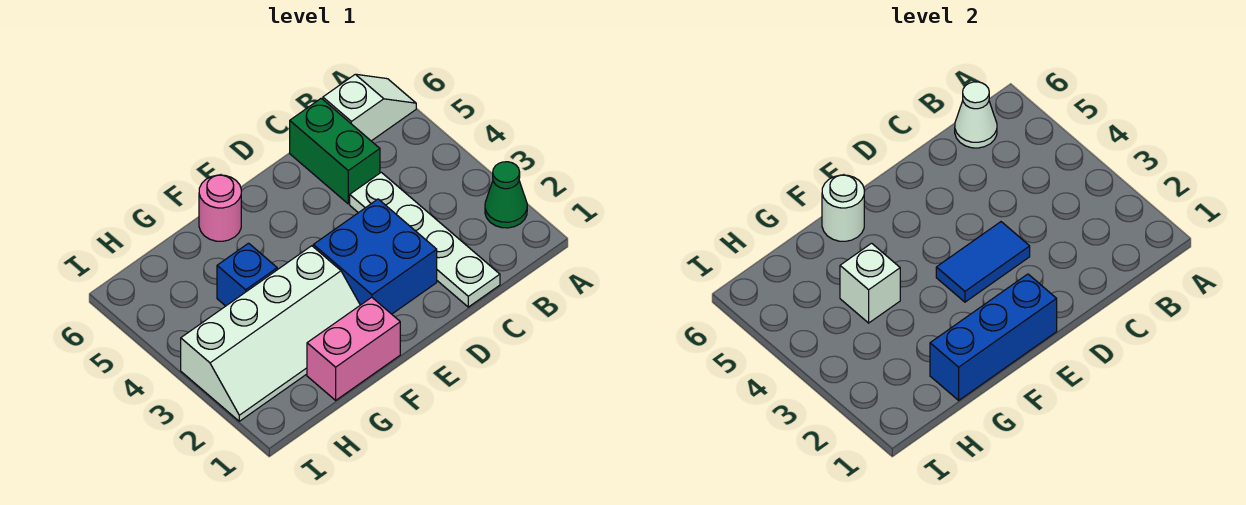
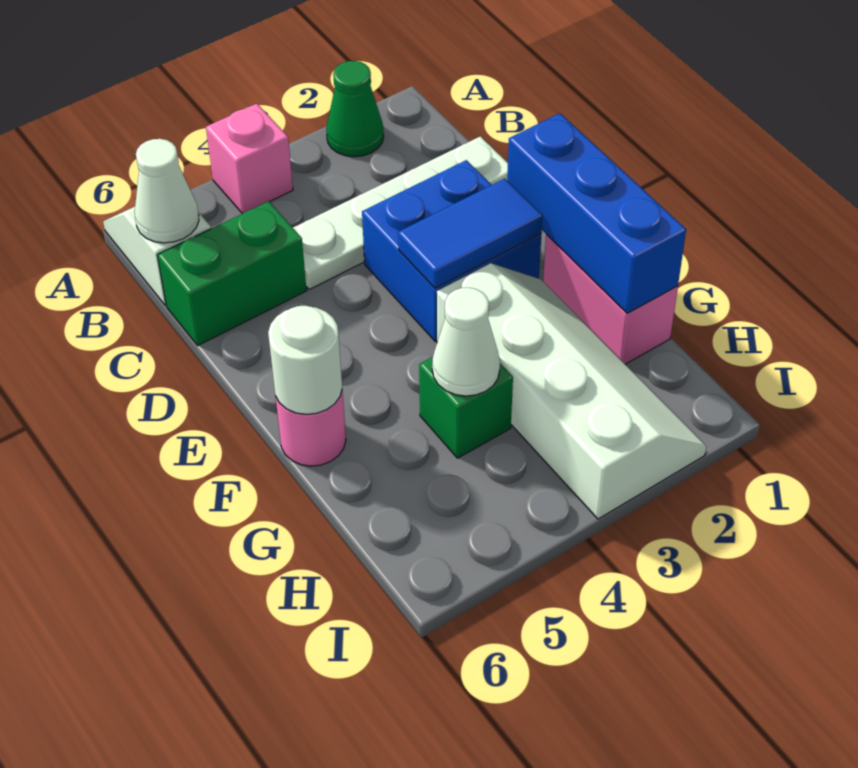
none -> pink brick A4 level 1
blue tile D3:E3 level 2 -> blue tile E2:E3 level 2
blue brick G4 level 1 -> green brick G4 level 1
white brick G4 level 2 -> white cone G4 level 2

